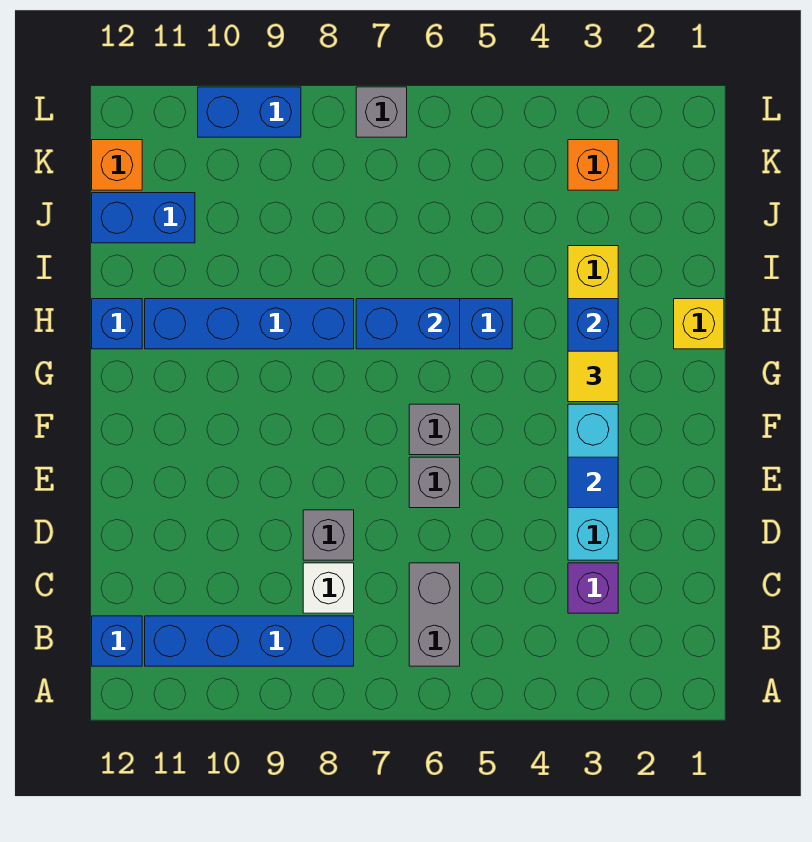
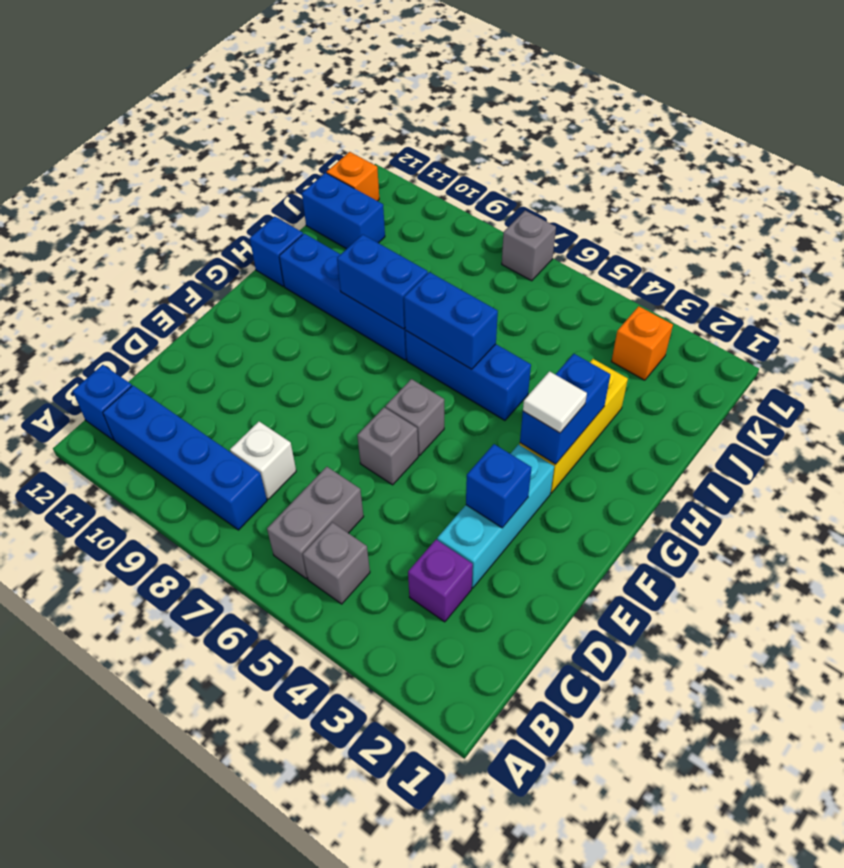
grey brick D8 level 1 -> grey brick B5 level 1
blue tile E3 level 2 -> blue brick E3 level 2
yellow tile G3 level 3 -> white tile G3 level 3
yellow brick H1 level 1 -> none
blue brick L9:L10 level 1 -> blue brick H8:H9 level 2

